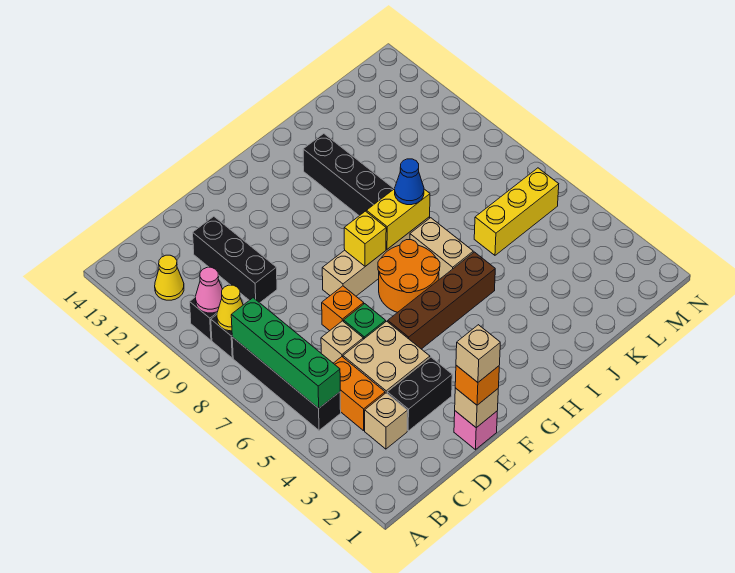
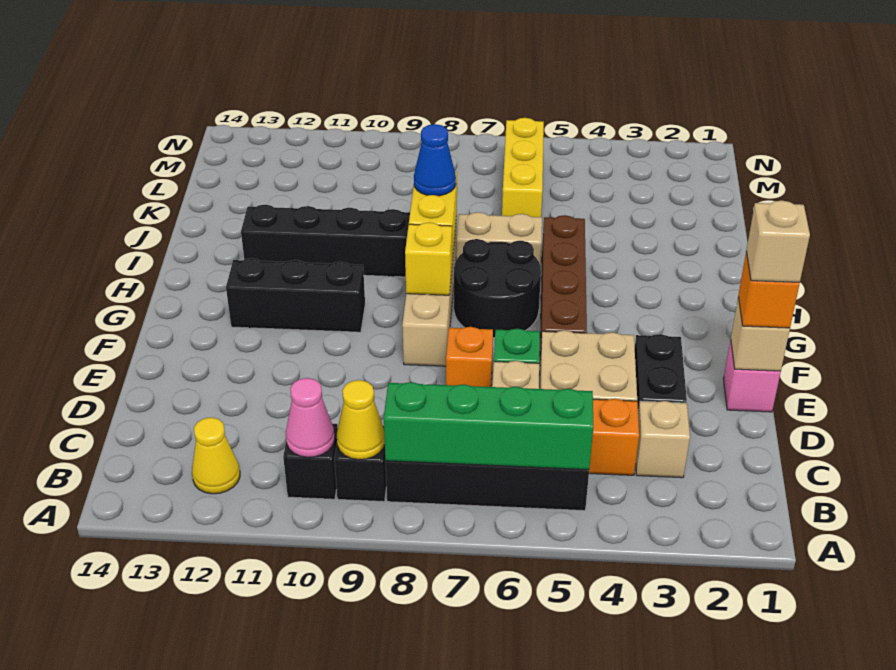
black brick D10:D12 level 1 -> black brick G10:G12 level 1
orange round brick G6:H7 level 1 -> black round brick G6:H7 level 1

